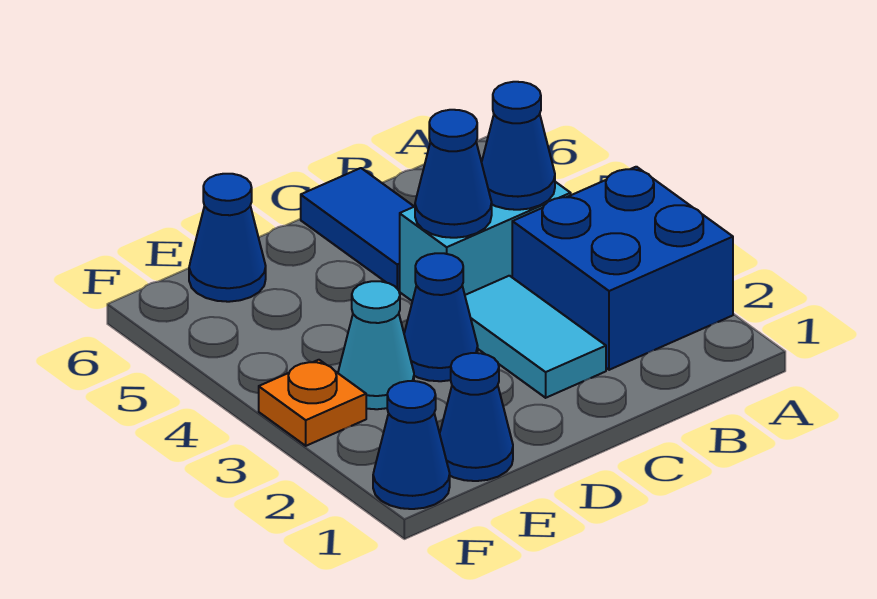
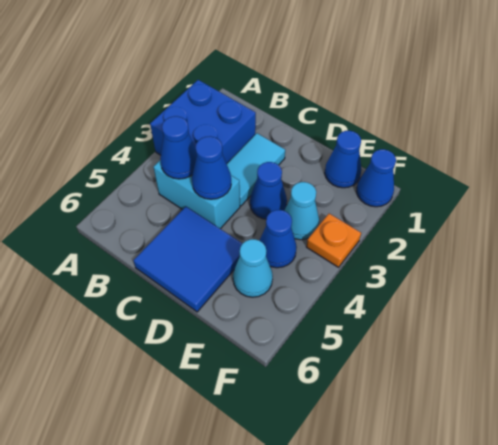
blue tile C5:C6 level 1 -> blue tile C5:D6 level 1
none -> cyan cone E5 level 1
blue cone E6 level 1 -> blue cone E4 level 1

